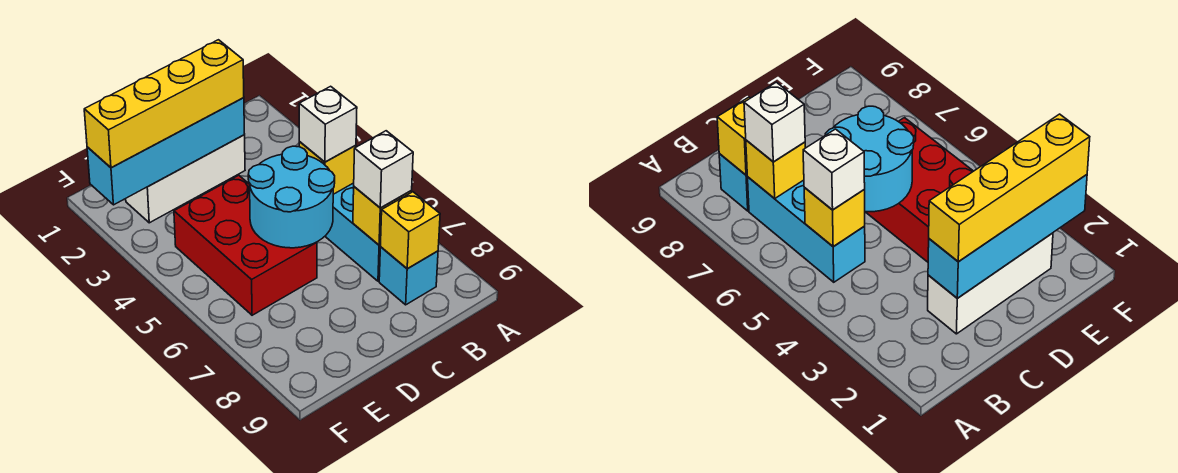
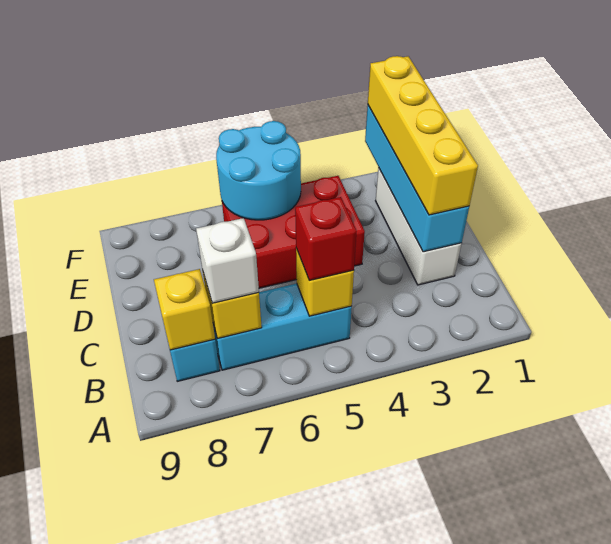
white brick B5 level 3 -> red brick B5 level 3
cyan round brick C5:D6 level 2 -> cyan round brick E5:F6 level 2

